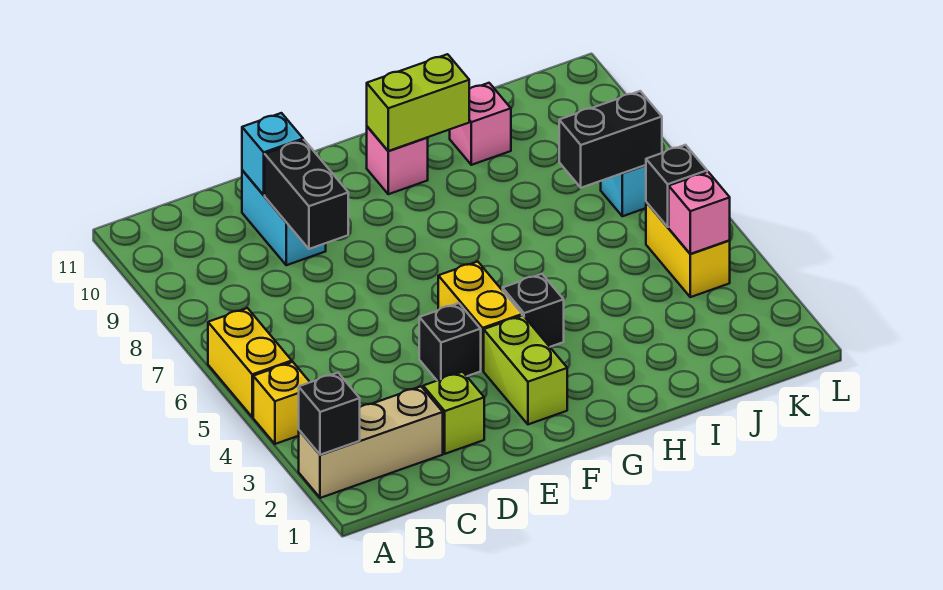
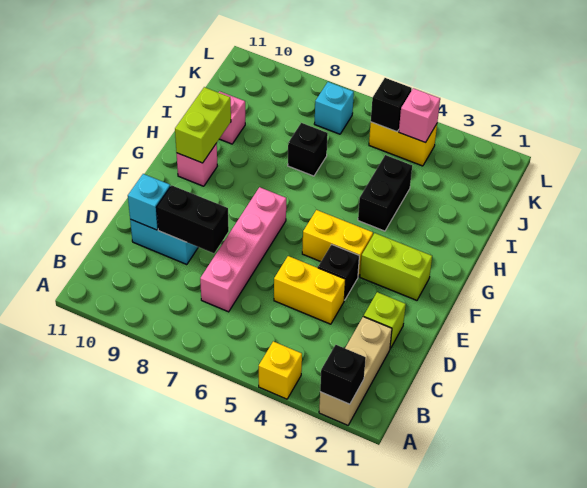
yellow brick A5:A6 level 1 -> yellow brick D4:D5 level 1
none -> pink brick C7:F7 level 1
black brick G4 level 1 -> black brick I7 level 1
black brick J7:K7 level 2 -> black brick H4:I4 level 1

